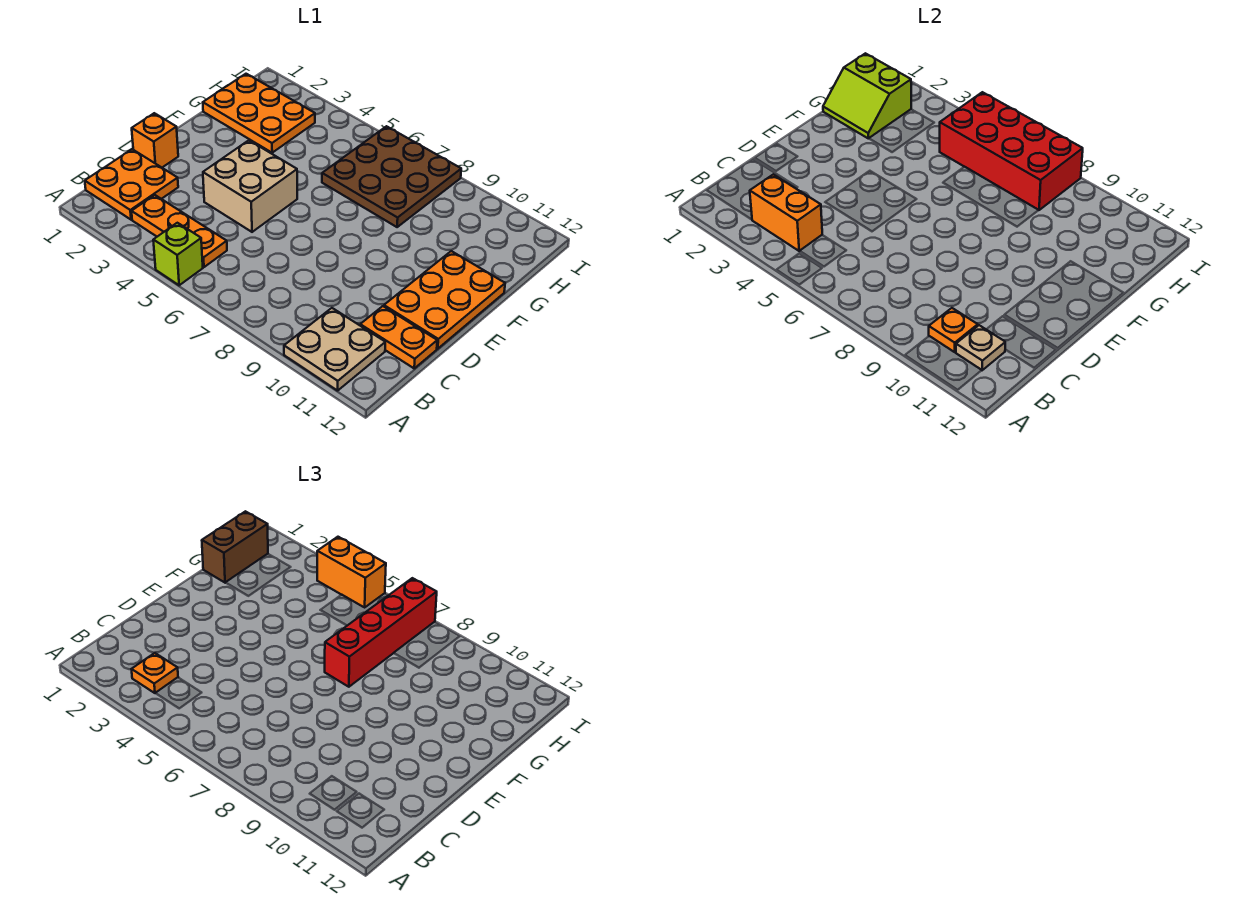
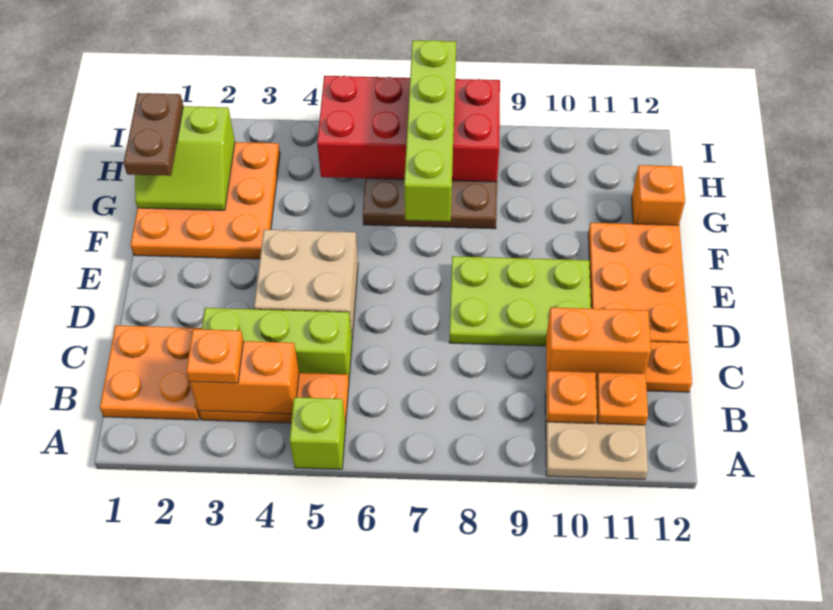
tan plate B11 level 2 -> orange plate B11 level 2
none -> lime brick C3:C5 level 1
orange brick D1 level 1 -> orange brick G12 level 1
none -> lime plate D8:E10 level 1
red brick F7:I7 level 3 -> lime brick F7:I7 level 3
orange plate G1:H3 level 1 -> orange plate F1:H3 level 1
brown brick G1:H1 level 3 -> brown plate G1:H1 level 3
orange brick I4:I5 level 3 -> orange brick C10:C11 level 2

